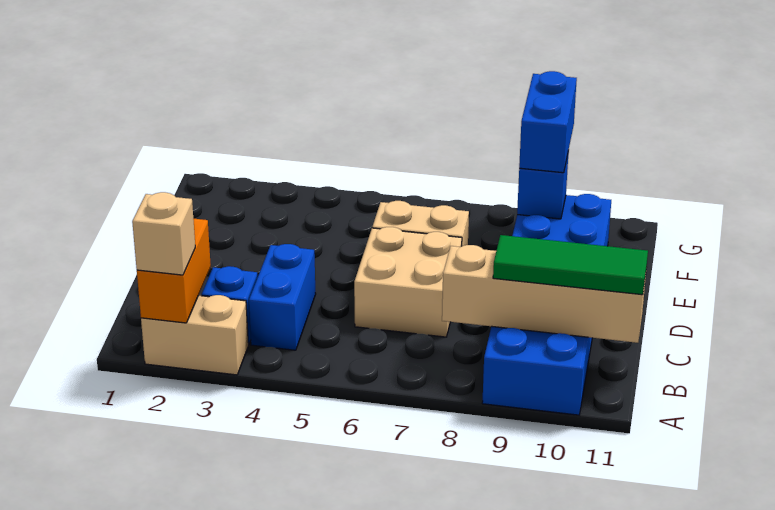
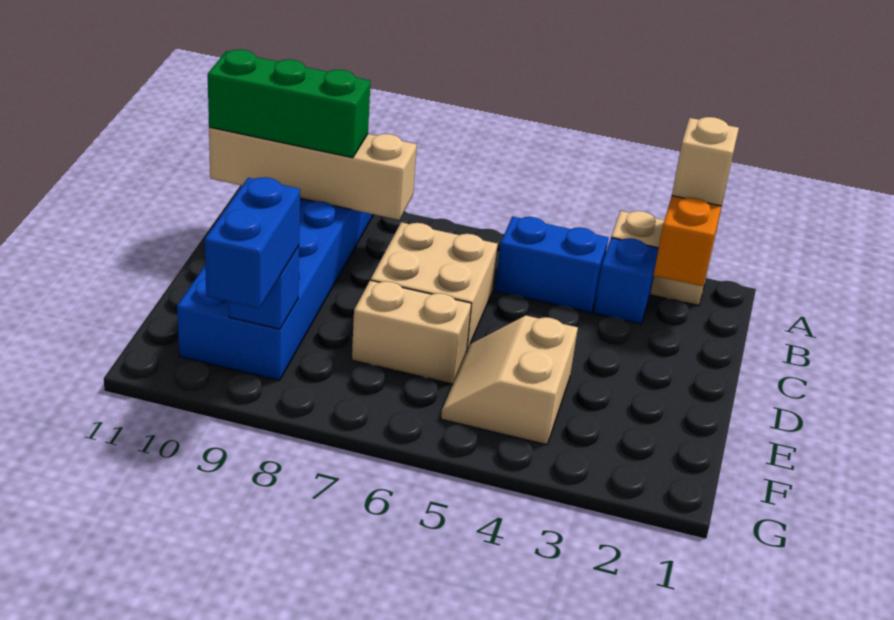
blue brick B4:C4 level 1 -> blue brick B4:B5 level 1
green tile B9:B11 level 3 -> green brick B9:B11 level 3
none -> tan slope E4:F5 level 1 top 4

